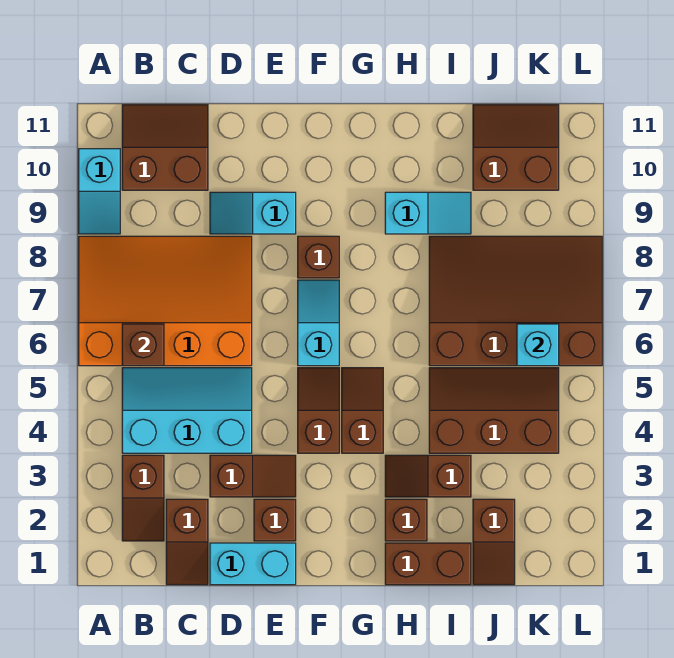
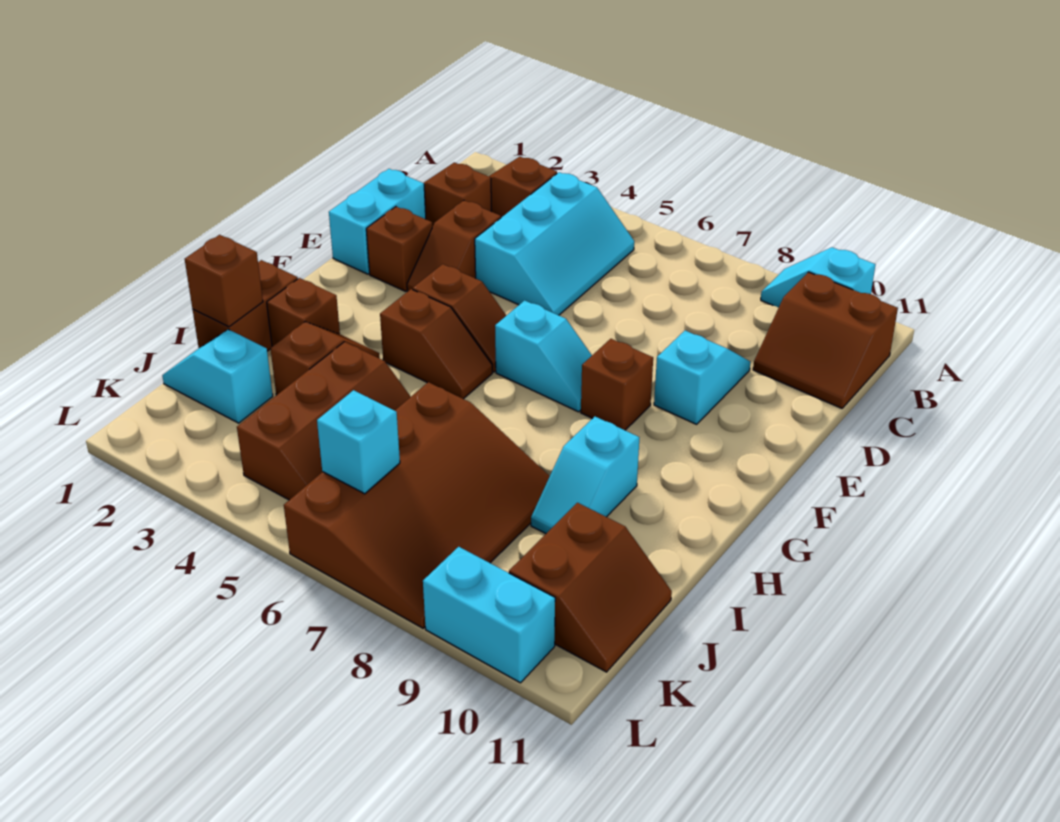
orange slope A6:D8 level 1 top 6 -> none
brown brick B6 level 2 -> brown brick I1 level 2
brown slope B10:C11 level 1 top 10 -> brown slope B10:C11 level 1 top B
brown slope J1:J2 level 1 top 2 -> cyan slope J1:J2 level 1 top 2
none -> cyan brick L9:L10 level 1

